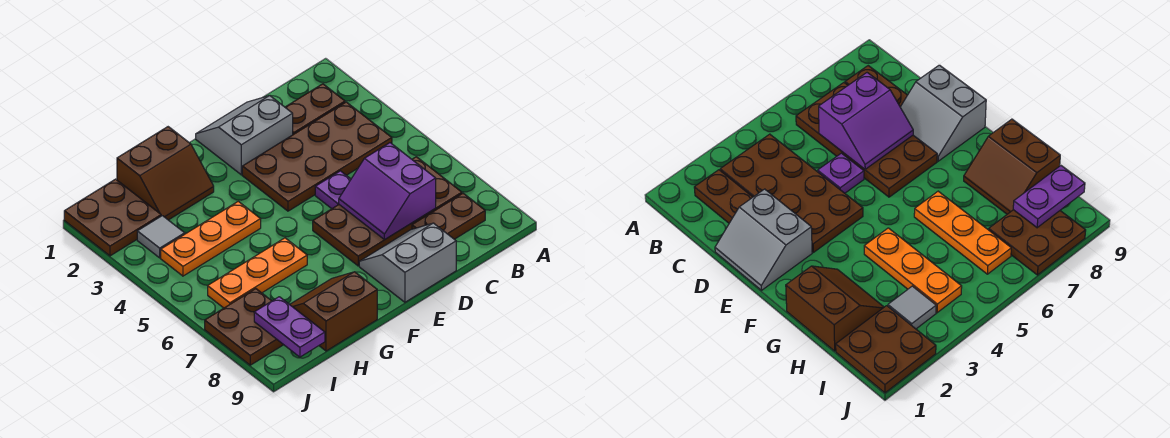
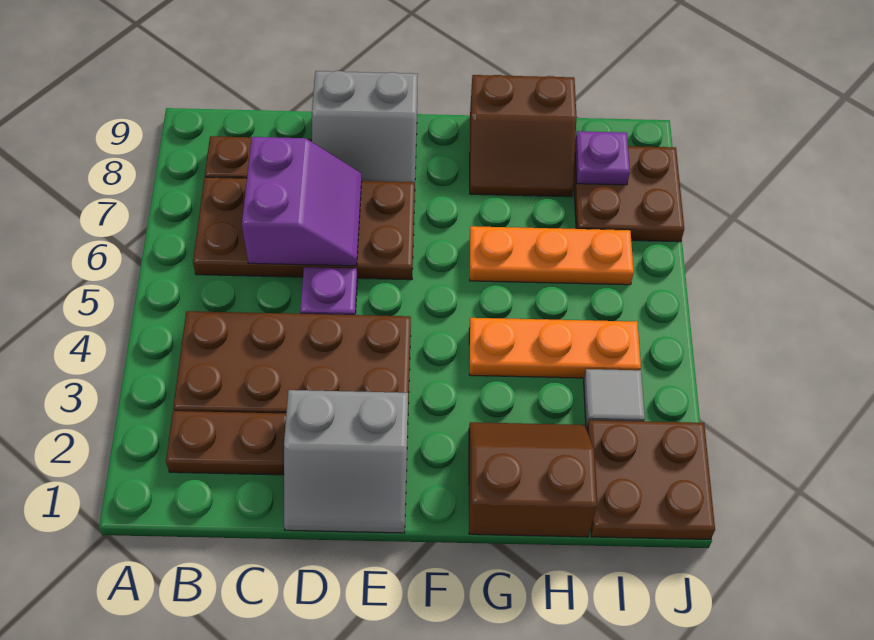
purple plate I8:I9 level 2 -> purple plate I8 level 2

